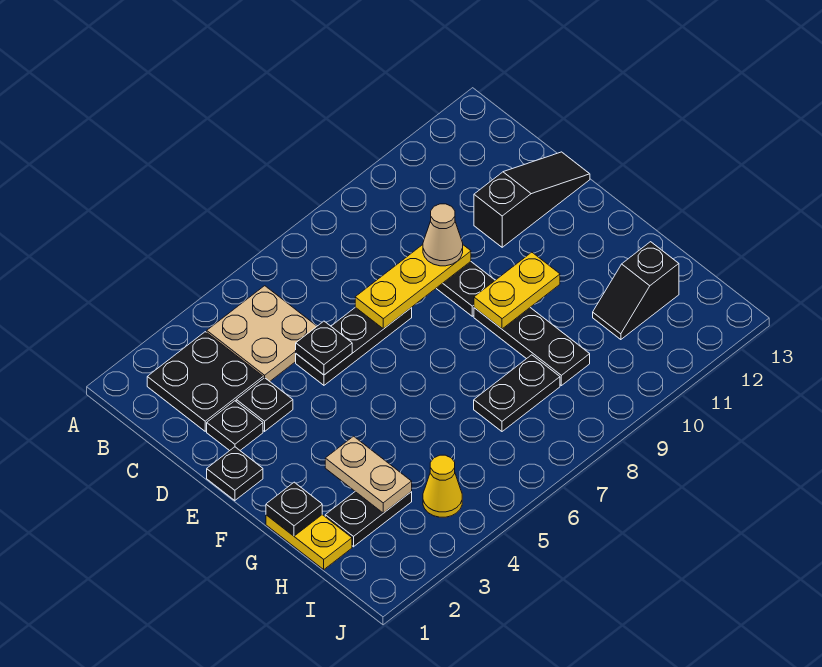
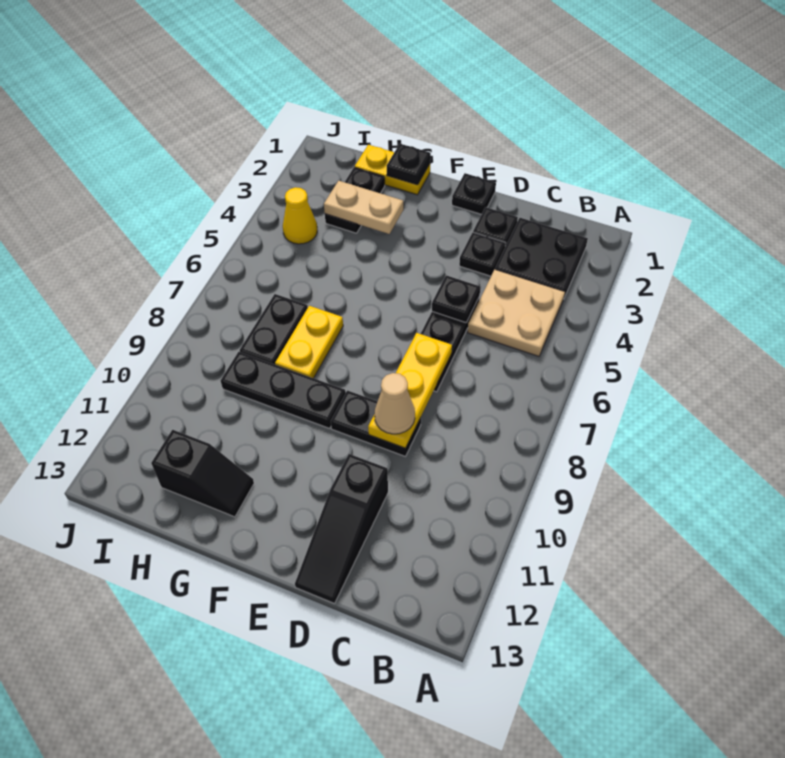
yellow plate F9:F10 level 2 -> yellow plate G7:G8 level 1
black slope H11:H12 level 1 top 12 -> black slope G12:H12 level 1 top H

